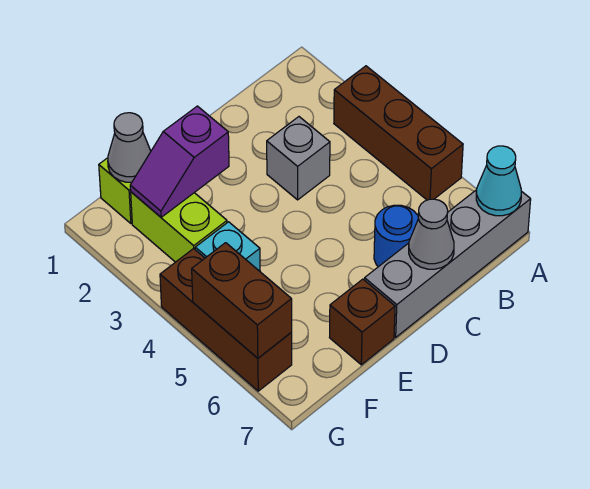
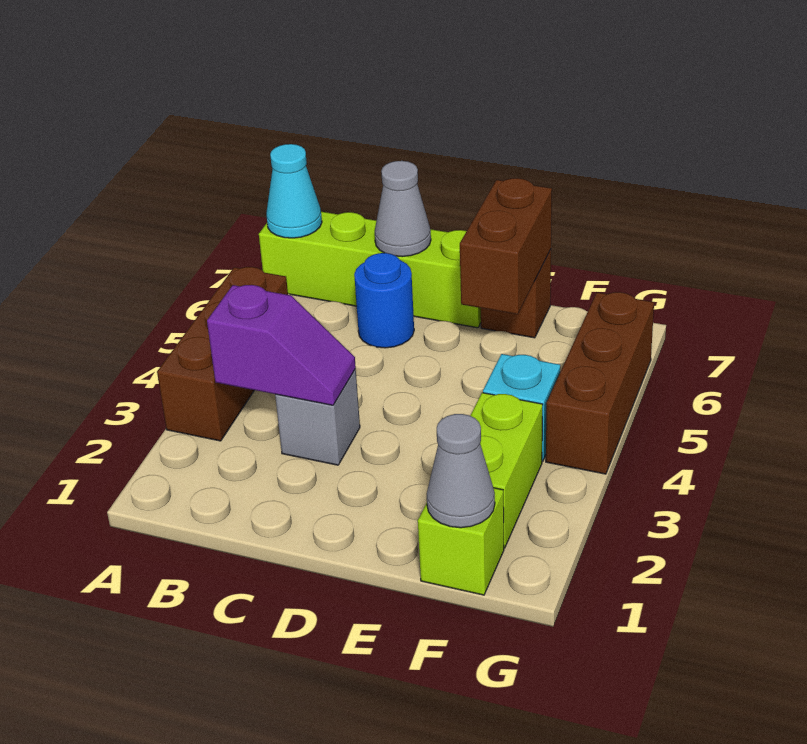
grey brick A7:D7 level 1 -> lime brick A7:D7 level 1
purple slope E2:F2 level 2 top E -> purple slope B3:C3 level 2 top B
brown brick G5:G6 level 2 -> brown brick E6:E7 level 2

